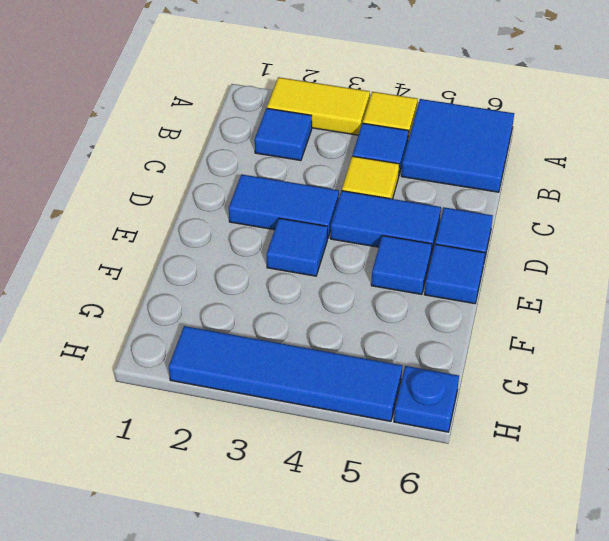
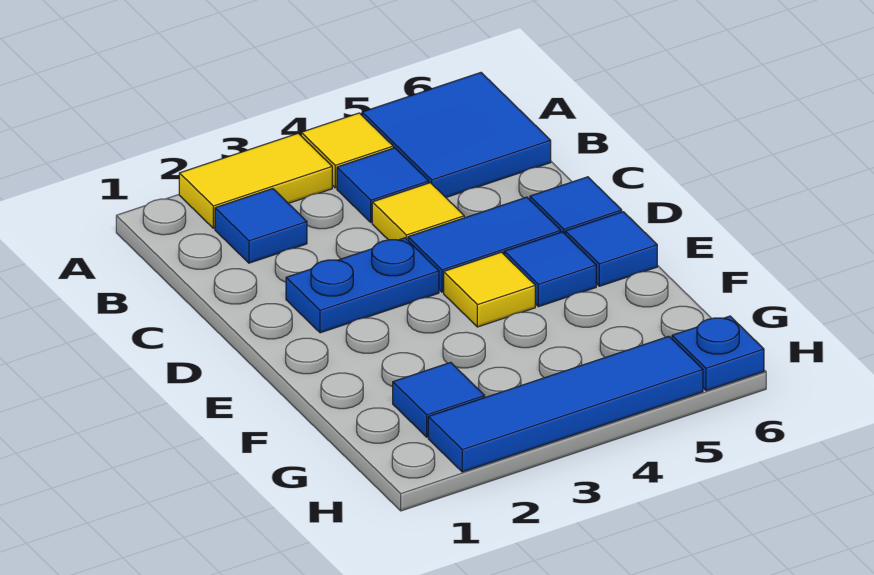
blue tile D2:D3 level 1 -> blue plate D2:D3 level 1
blue tile E3 level 1 -> blue tile G2 level 1
none -> yellow tile E4 level 1

